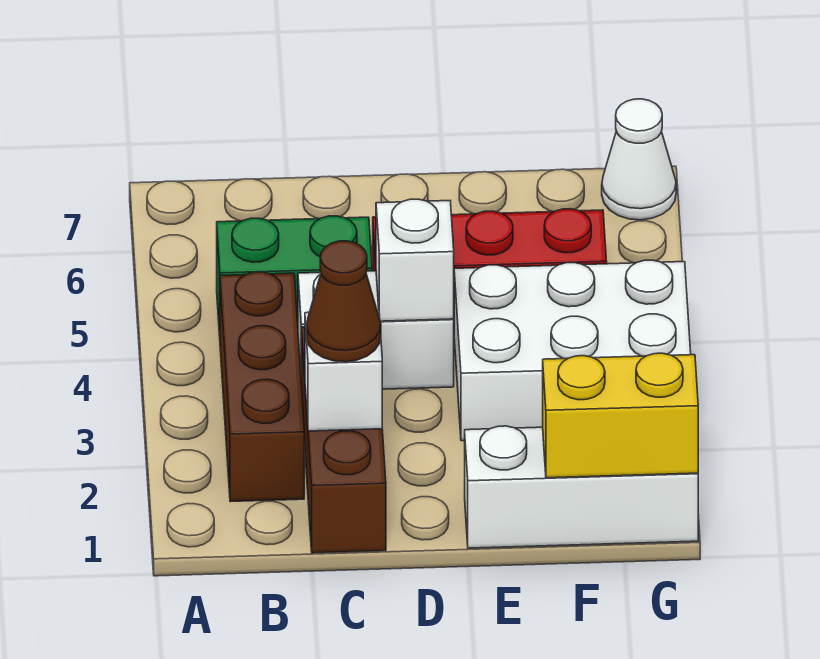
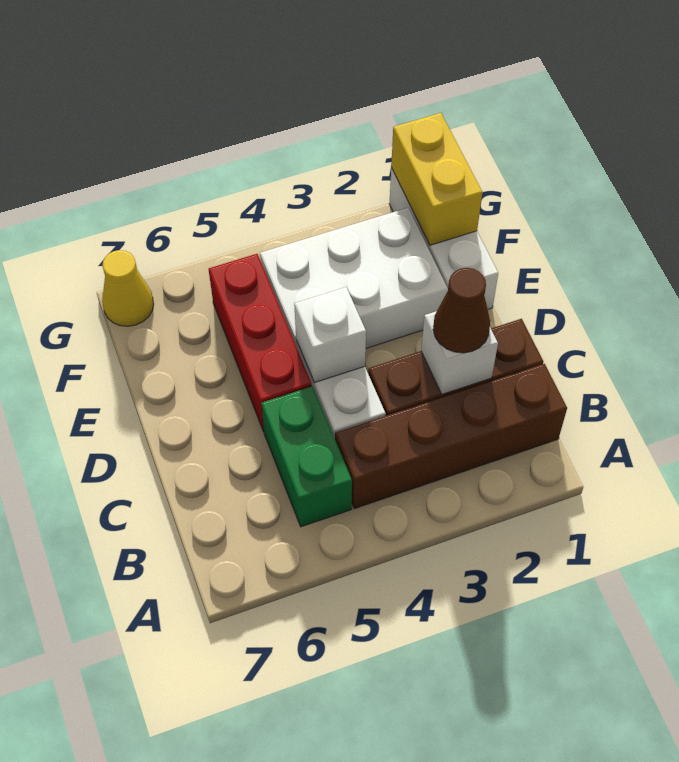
brown brick B2:B4 level 1 -> brown brick B1:B4 level 1
white brick E3:G4 level 1 -> white brick E2:F4 level 1
white cone G7 level 1 -> yellow cone G7 level 1

